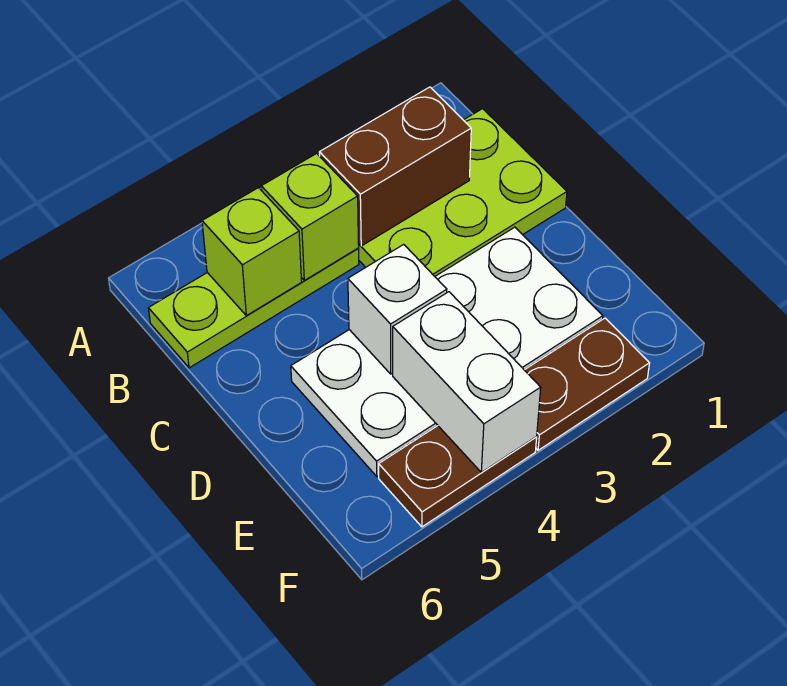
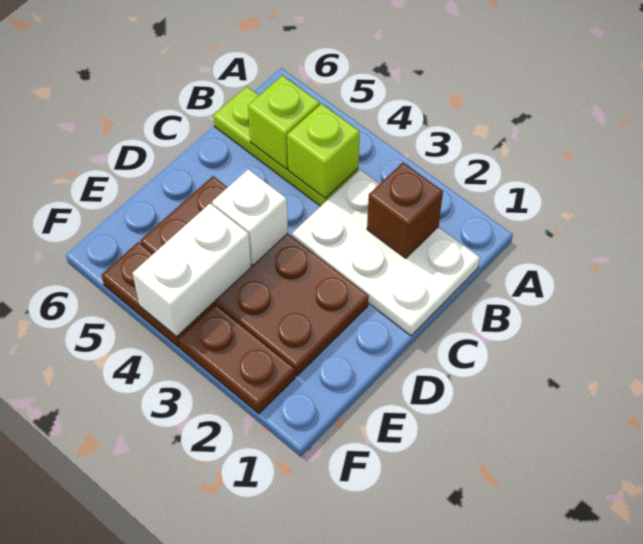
lime plate B1:C3 level 1 -> white plate B1:C3 level 1
brown brick B2:B3 level 2 -> brown brick B2 level 2
white plate D2:E5 level 1 -> brown plate D2:E5 level 1

